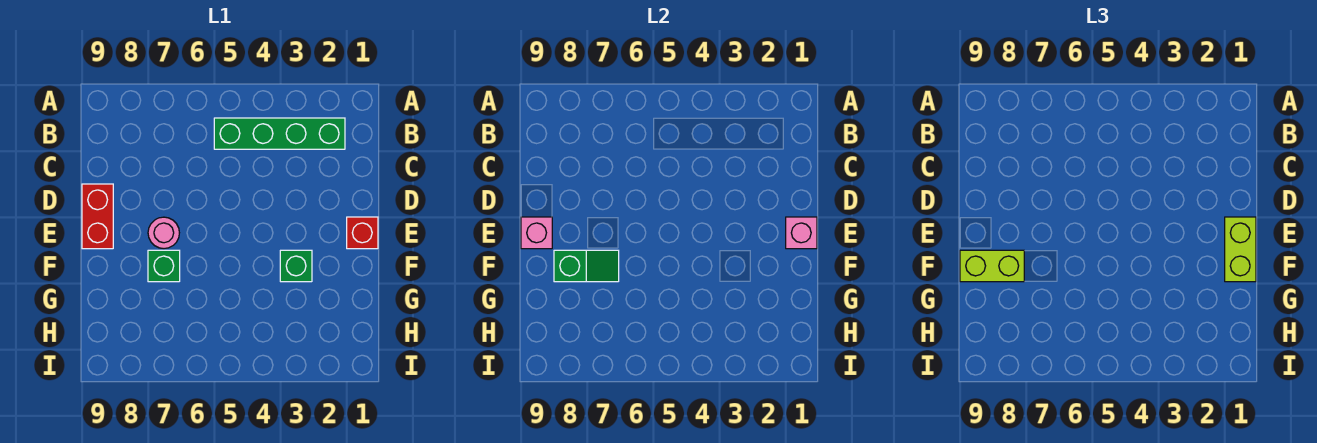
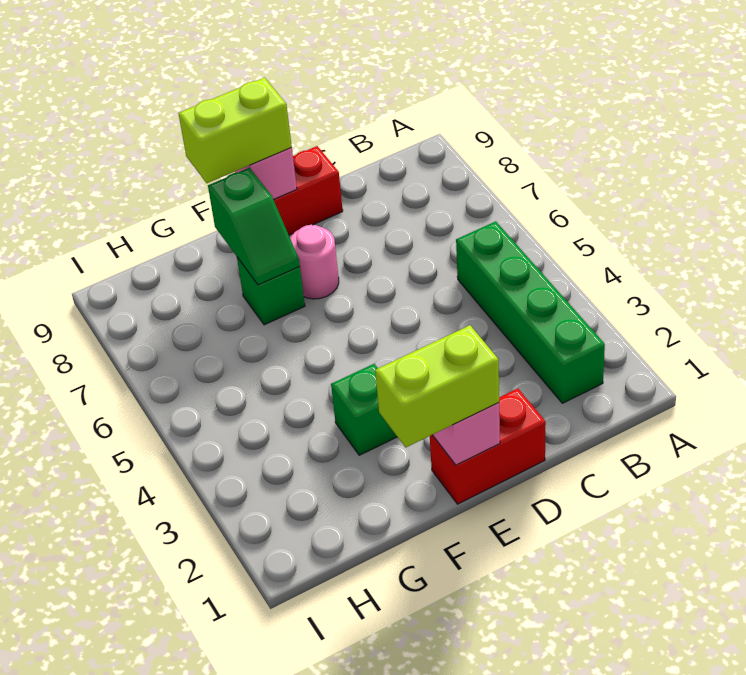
red brick E1 level 1 -> red brick D1:E1 level 1
lime brick F8:F9 level 3 -> lime brick E9:F9 level 3

